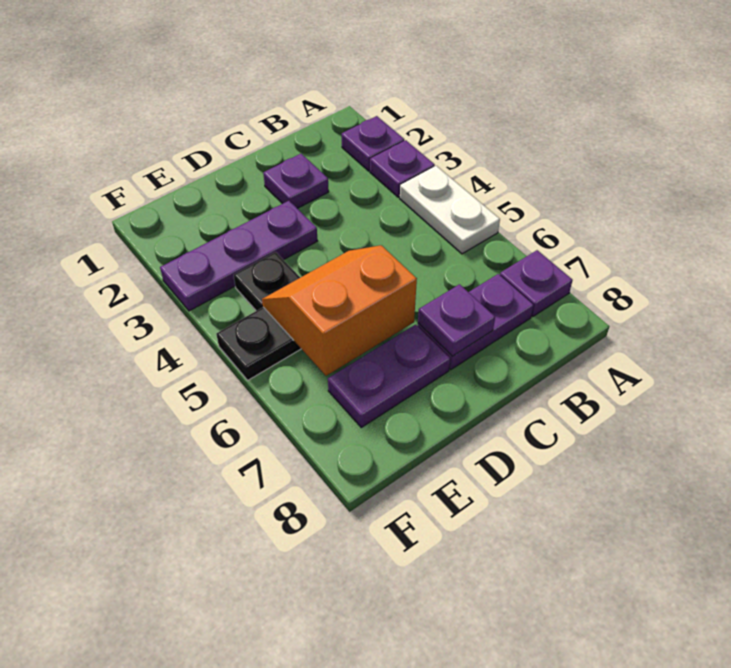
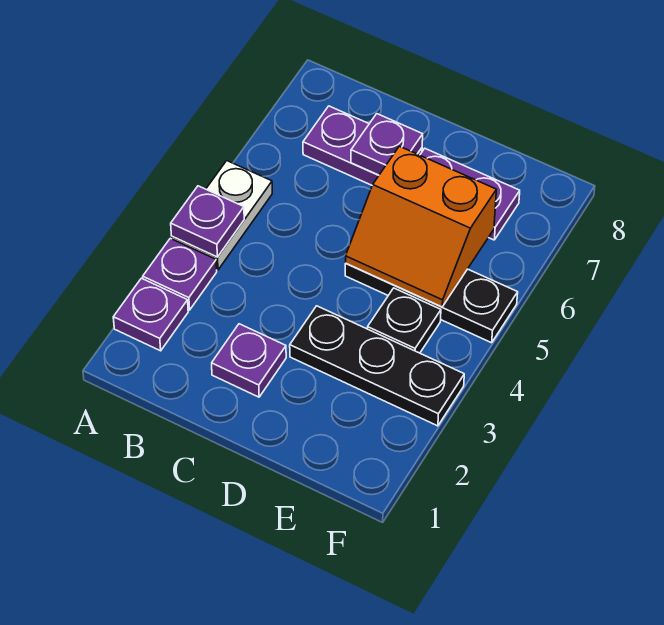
purple plate A7 level 1 -> purple plate A4 level 2
purple plate D3:F3 level 1 -> black plate D3:F3 level 1

